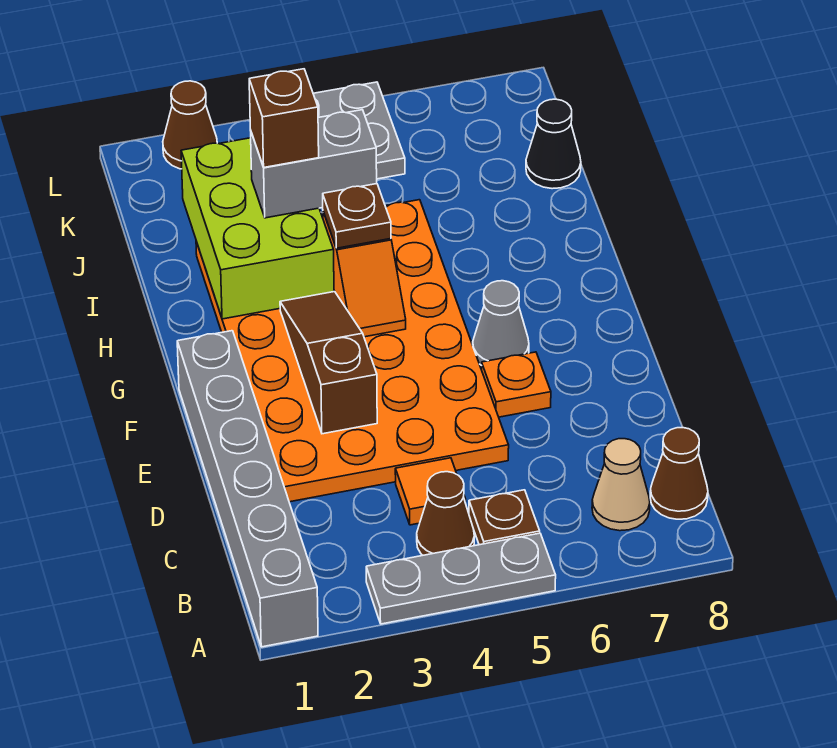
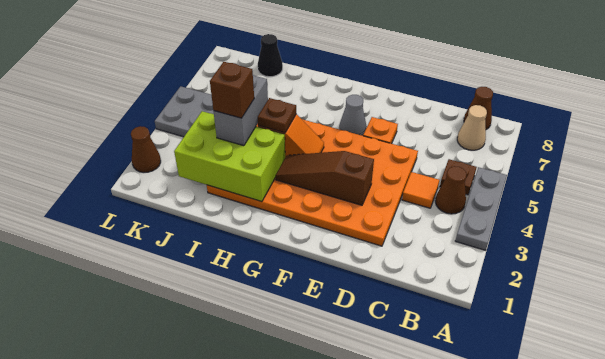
grey brick A1:F1 level 1 -> none

